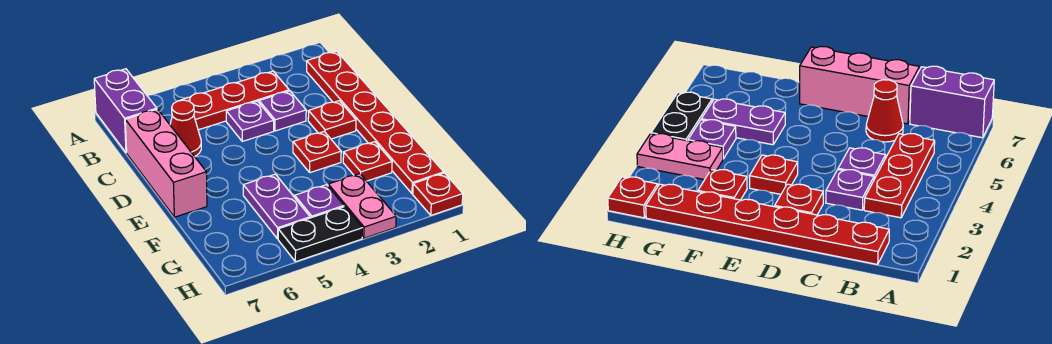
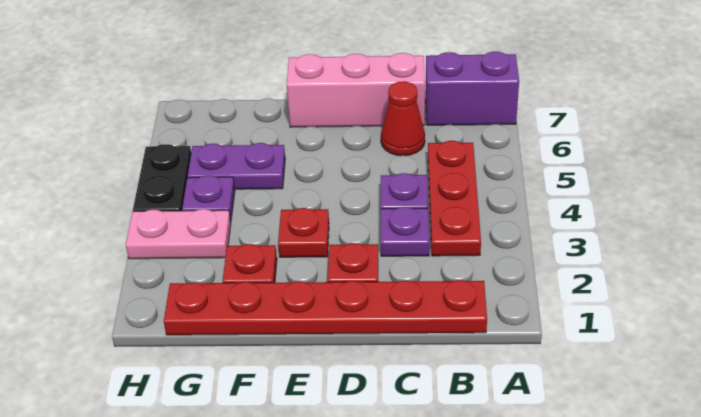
red plate H1 level 1 -> none

